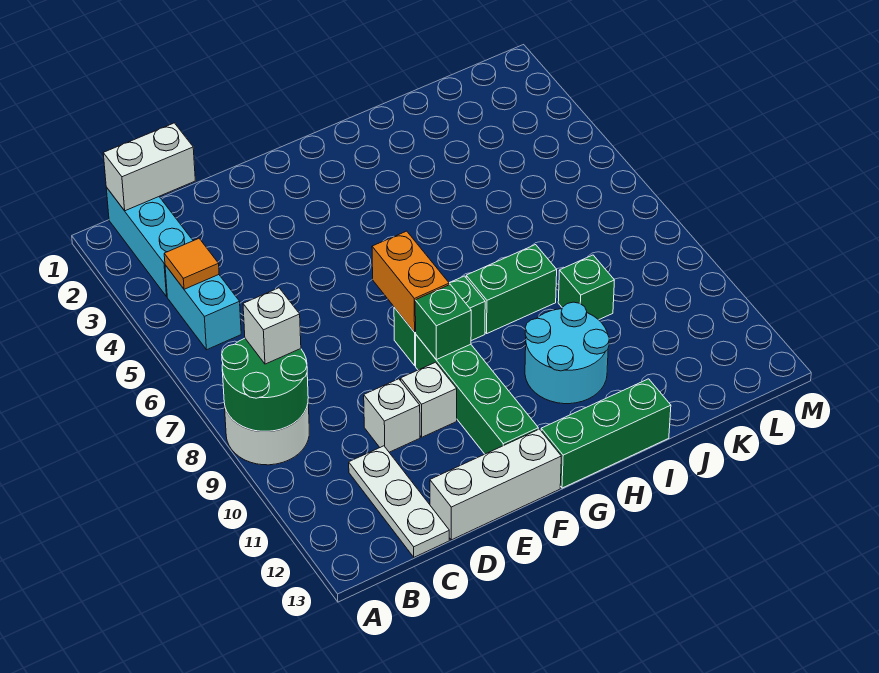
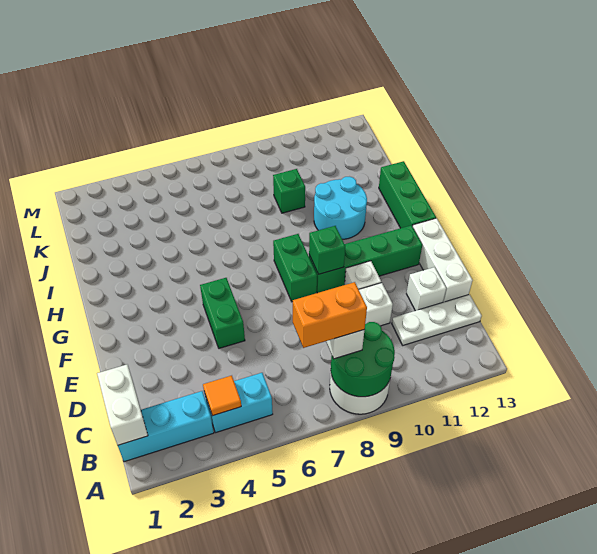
none -> white brick D12 level 1
orange brick F7:F8 level 2 -> orange brick B7:B8 level 4
green brick H8:I8 level 1 -> green brick E5:F5 level 1

